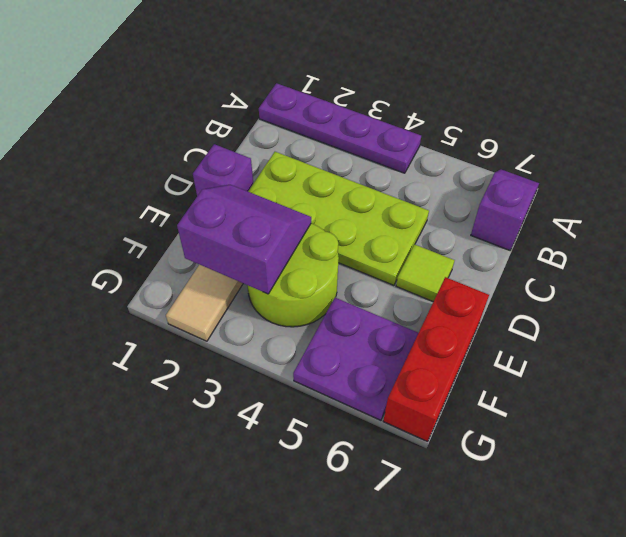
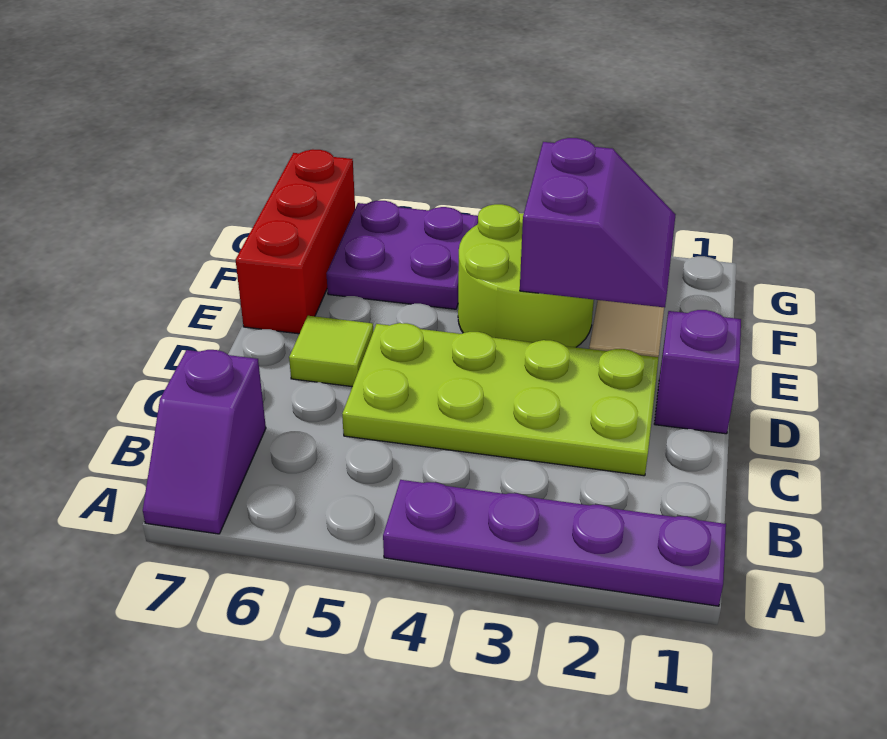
purple slope E2:F3 level 2 top F -> purple slope E2:F3 level 2 top 3

